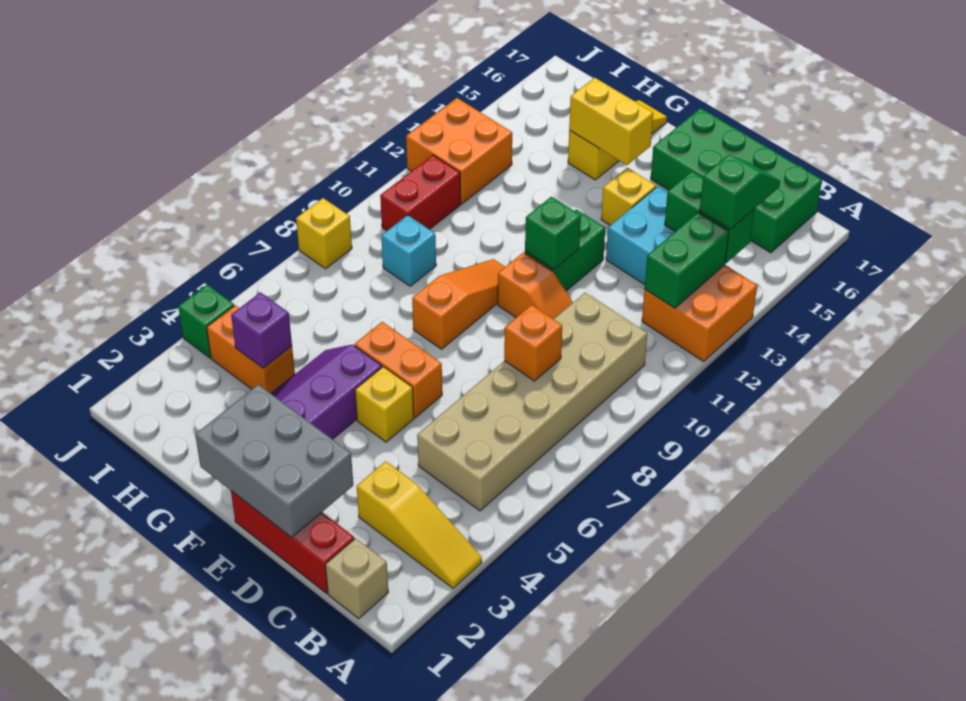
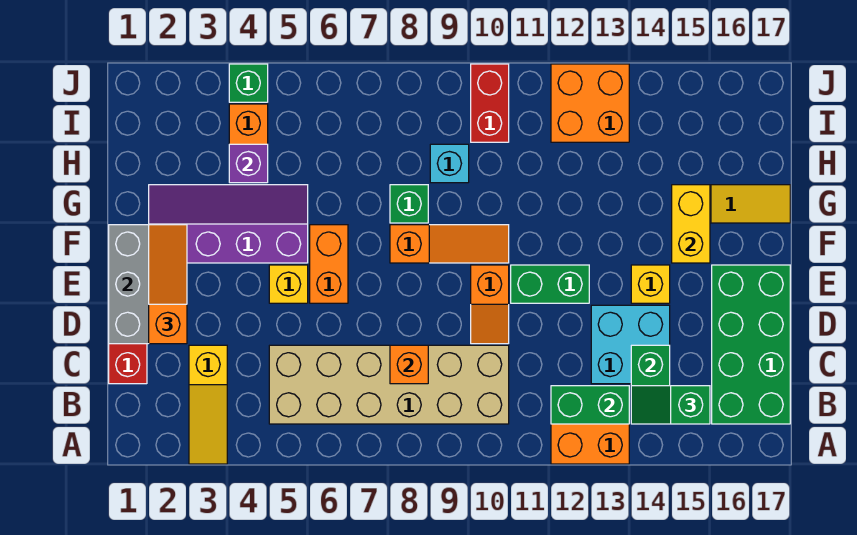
tan brick B1 level 1 -> none
green slope B14:B15 level 3 top 14 -> green slope B14:B15 level 3 top 15
none -> orange slope D2:F2 level 3 top D
green brick E11 level 2 -> green brick G8 level 1
red brick I10:I11 level 1 -> red brick I10:J10 level 1
yellow brick J8 level 1 -> none

